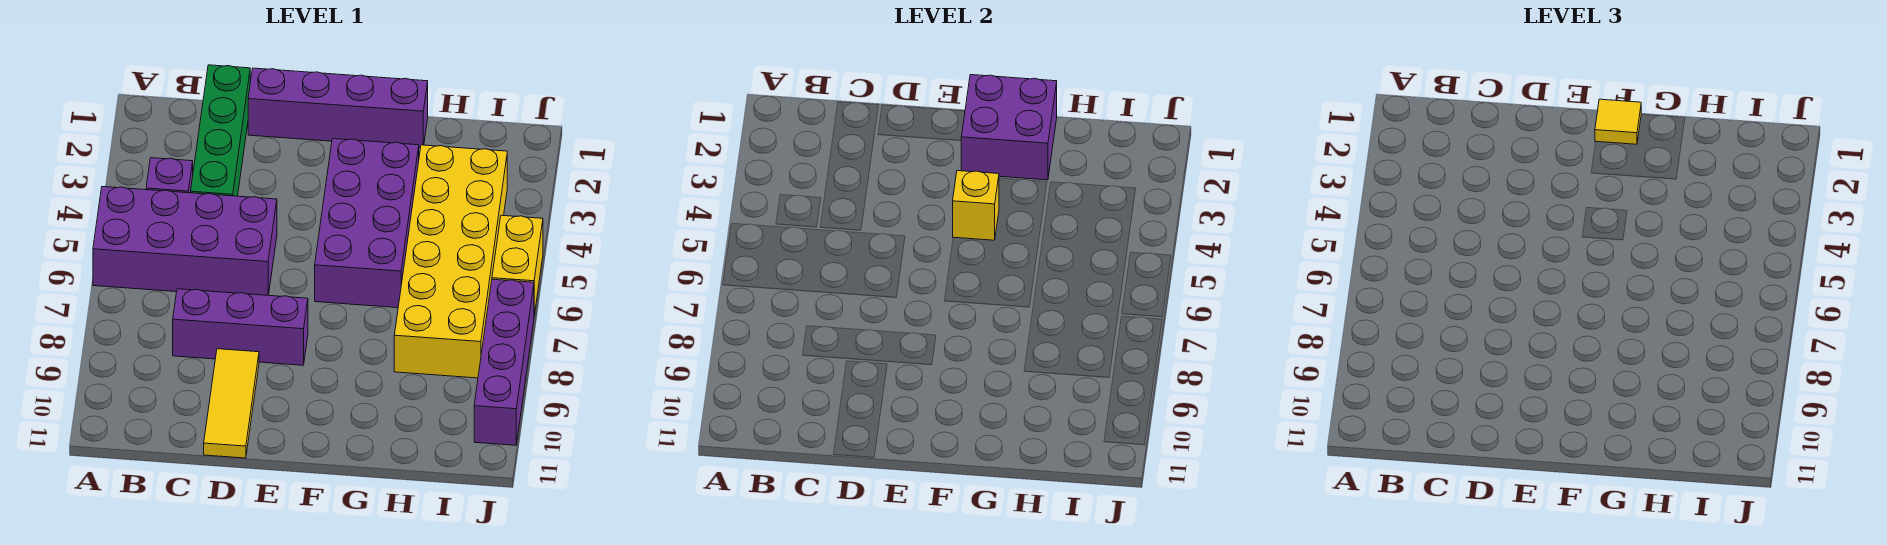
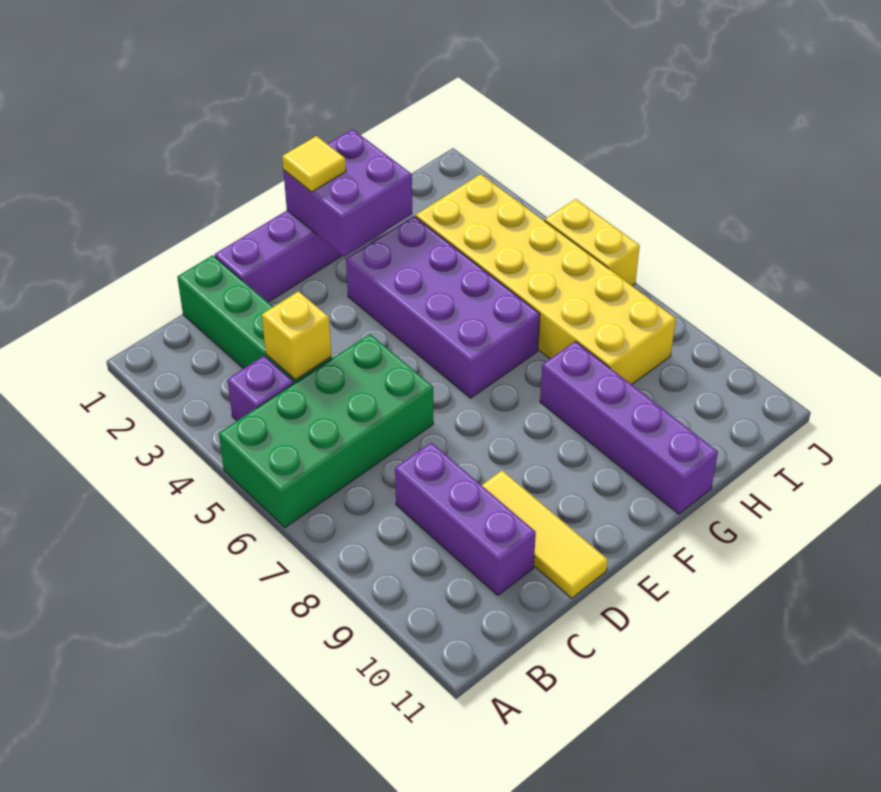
purple brick A5:D6 level 1 -> green brick A5:D6 level 1
purple brick C8:E8 level 1 -> purple brick C8:C10 level 1
yellow brick F4 level 2 -> yellow brick C4 level 2
purple brick J7:J10 level 1 -> purple brick G8:G11 level 1

